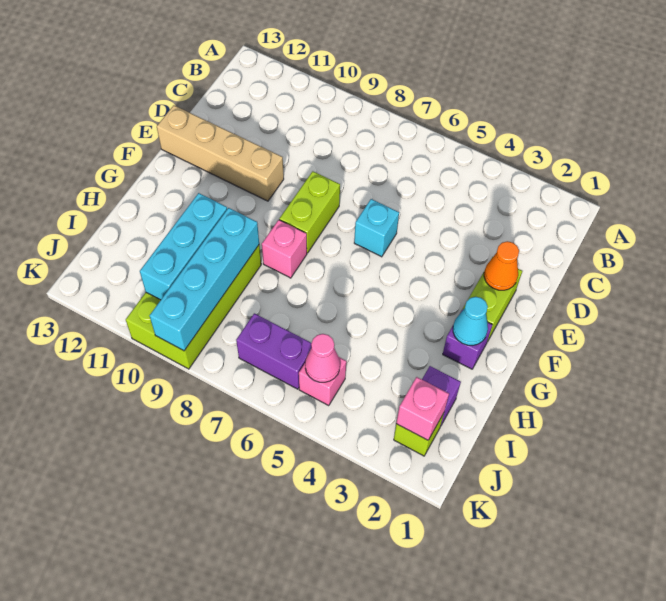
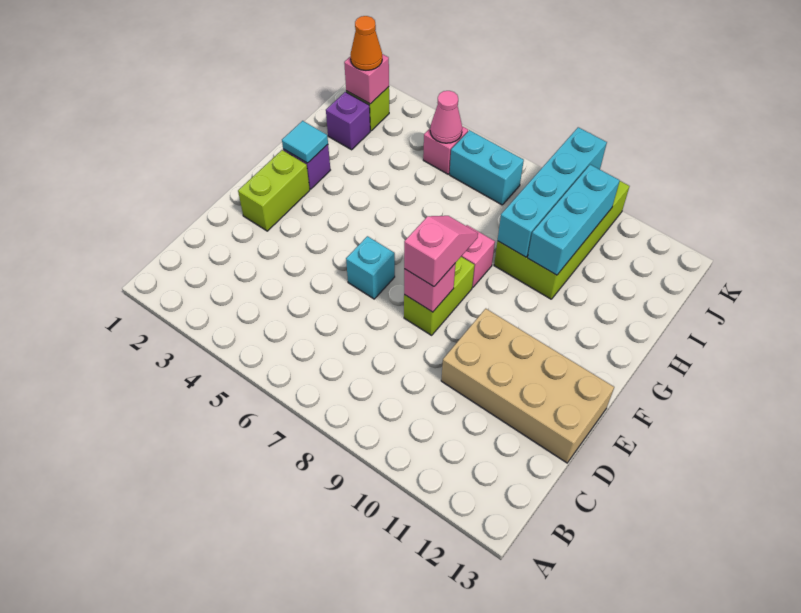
orange cone E2 level 2 -> orange cone J2 level 3
none -> pink brick E8 level 2
none -> pink slope E8:F8 level 3 top E
tan brick E10:E13 level 1 -> tan brick D10:E13 level 1
cyan cone G2 level 2 -> cyan tile G2 level 2
purple brick J6:J7 level 1 -> cyan brick J6:J7 level 1

